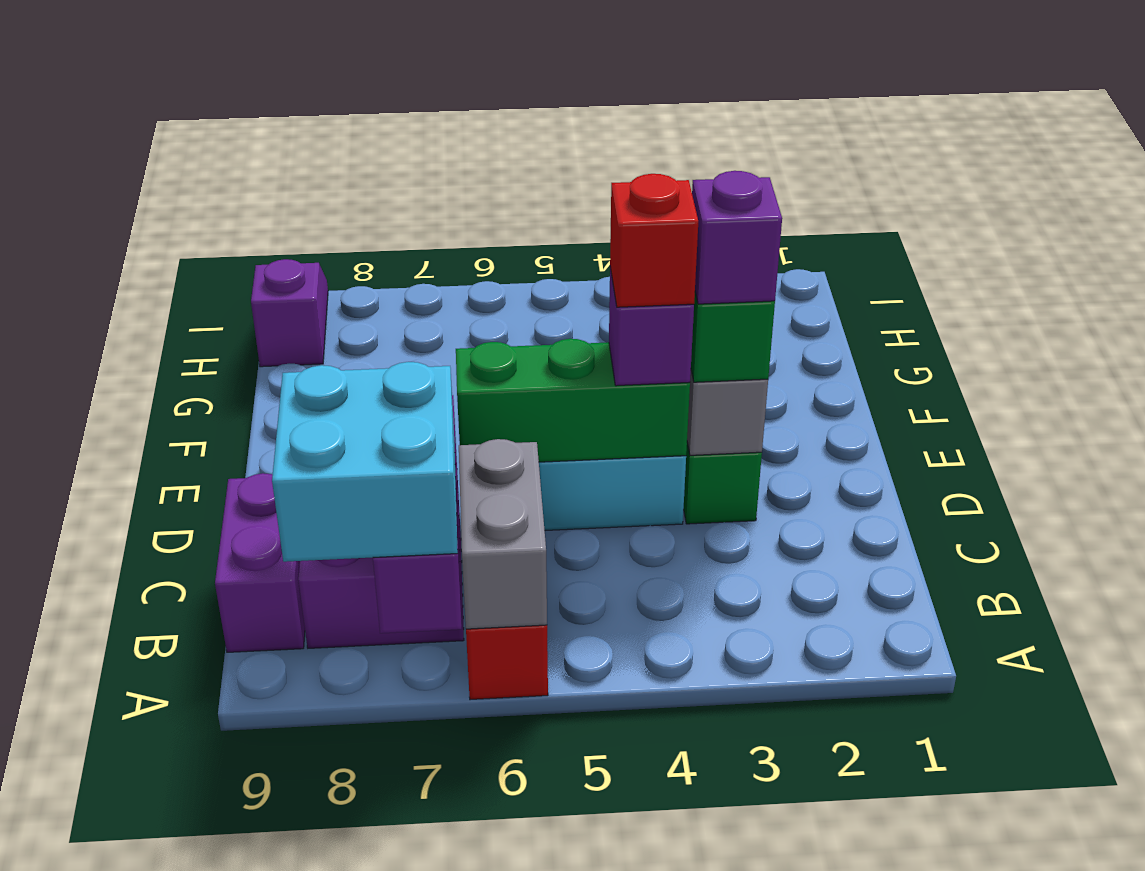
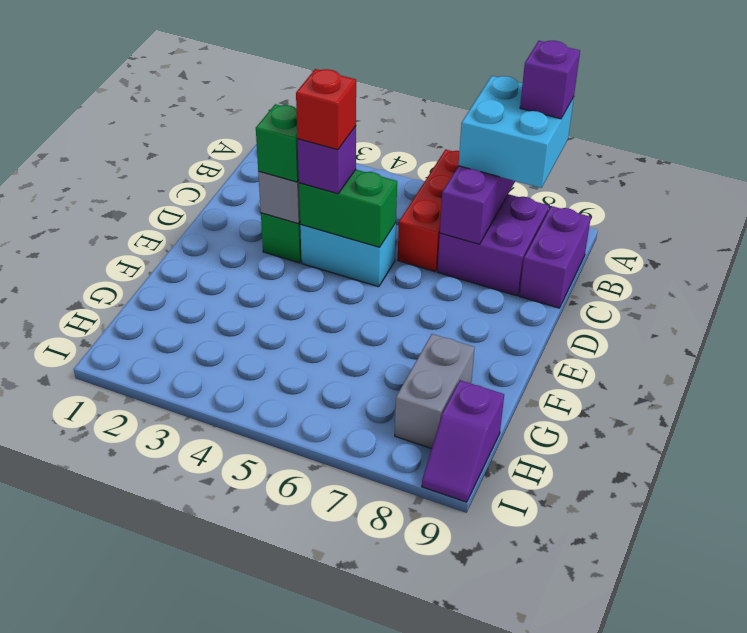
grey brick A6:B6 level 2 -> grey brick G8:H8 level 1
purple brick D3 level 4 -> purple brick A8 level 4
green brick D4:D6 level 2 -> green brick D4:D5 level 2

